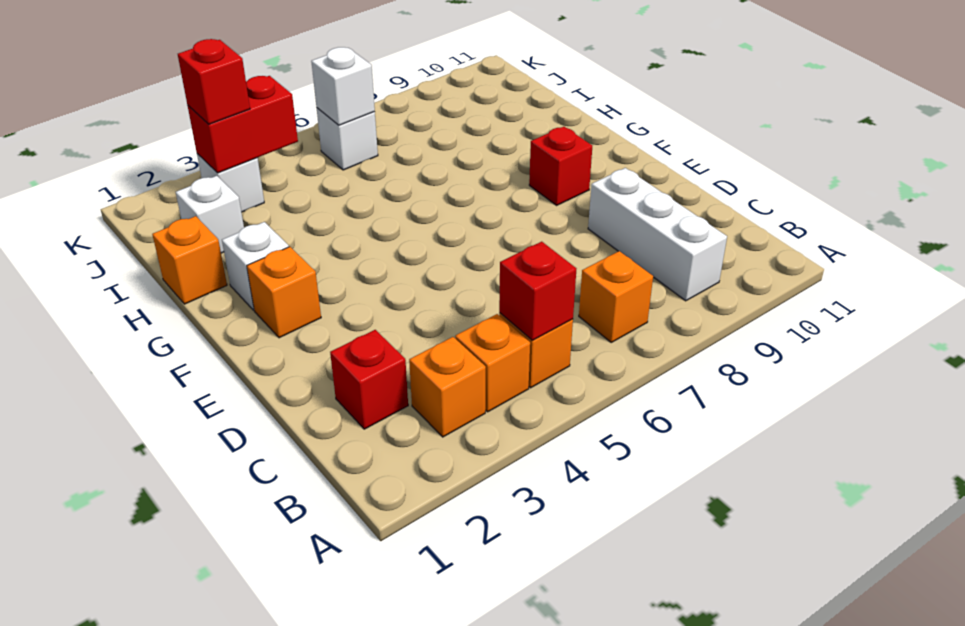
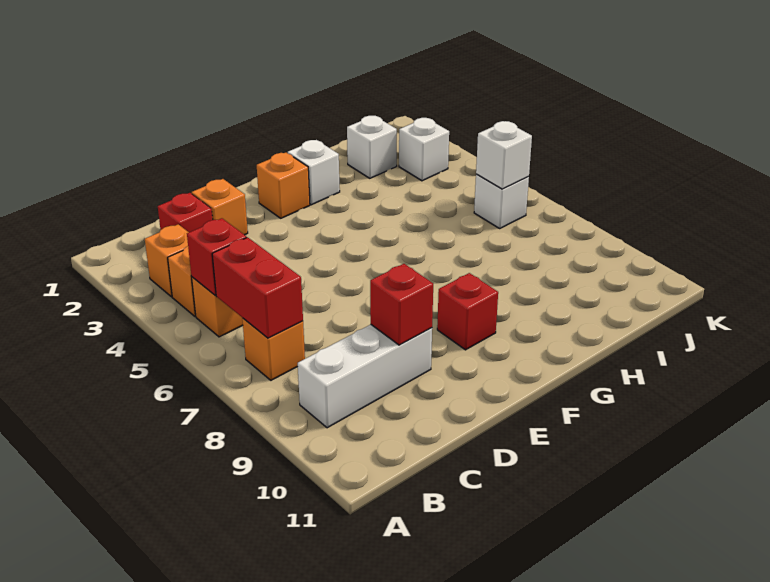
orange brick H1 level 1 -> orange brick D2 level 1
red brick J3:J4 level 2 -> red brick B6:B7 level 2
red brick J3 level 3 -> red brick D9 level 2

